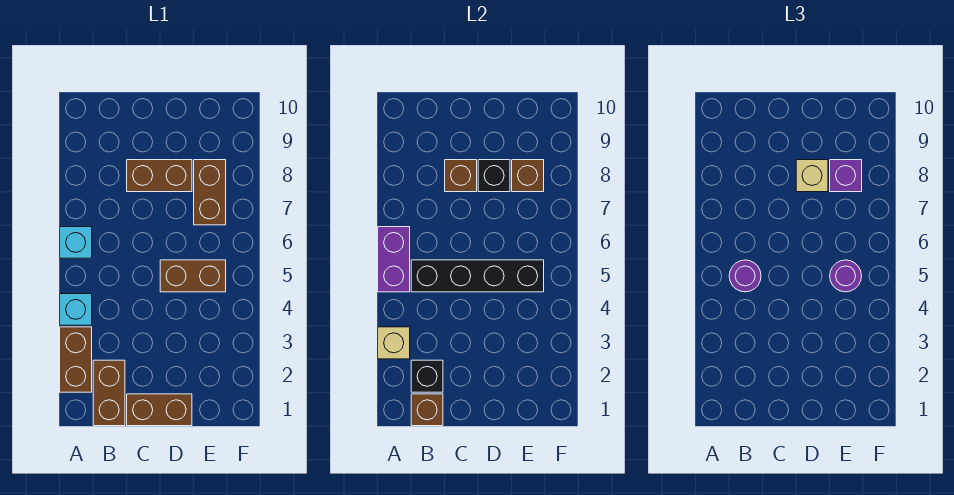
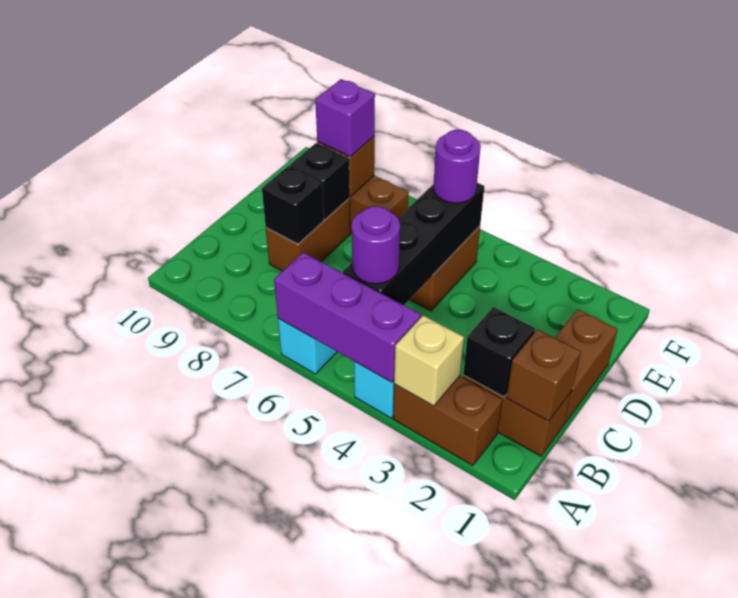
purple brick A5:A6 level 2 -> purple brick A4:A6 level 2
brown brick C8 level 2 -> black brick C8 level 2
tan brick D8 level 3 -> none

